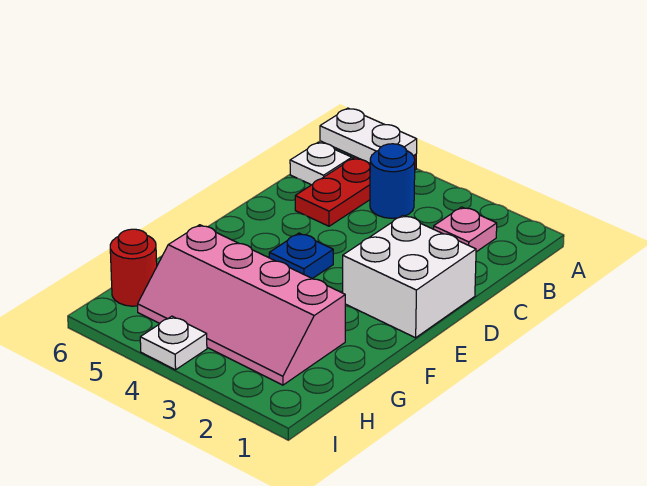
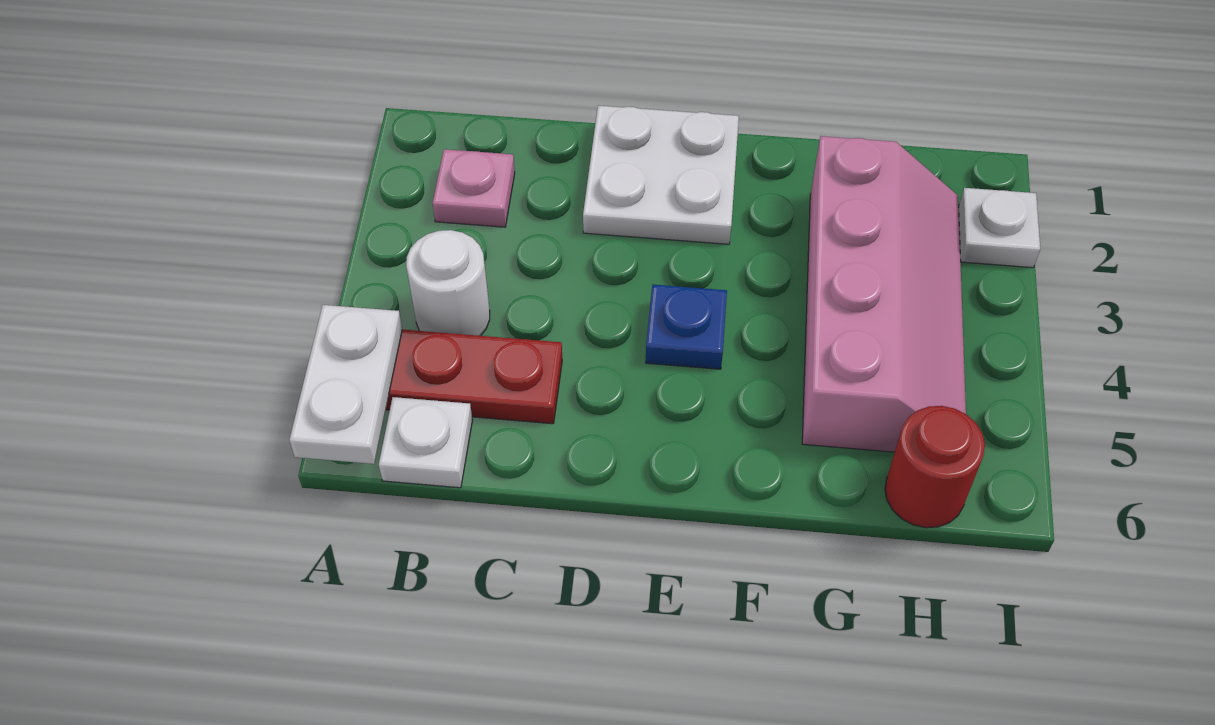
blue round brick B4 level 1 -> white round brick B4 level 1
white brick D1:E2 level 1 -> white plate D1:E2 level 1
white plate I4 level 1 -> white plate I2 level 1

